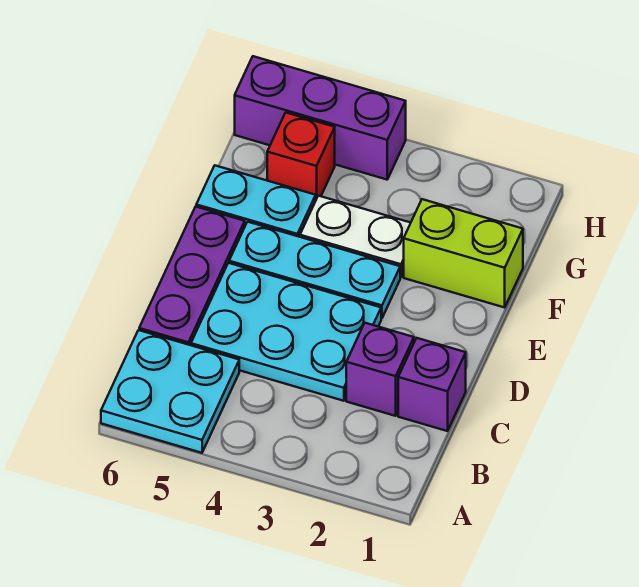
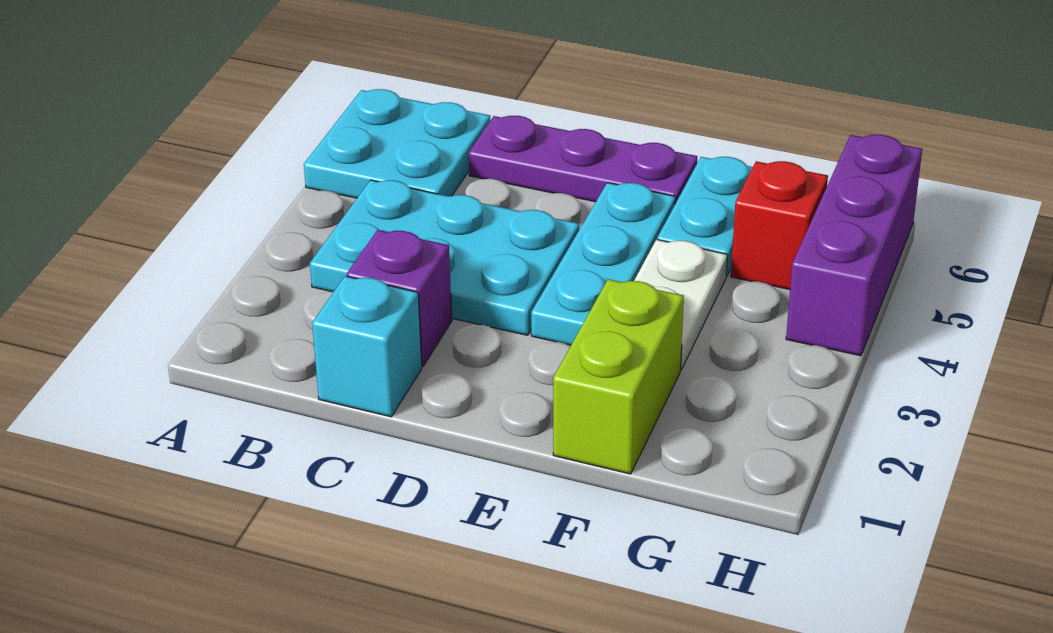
purple brick C1 level 1 -> cyan brick C1 level 1
cyan plate C3:D5 level 1 -> cyan plate B3:D4 level 1

